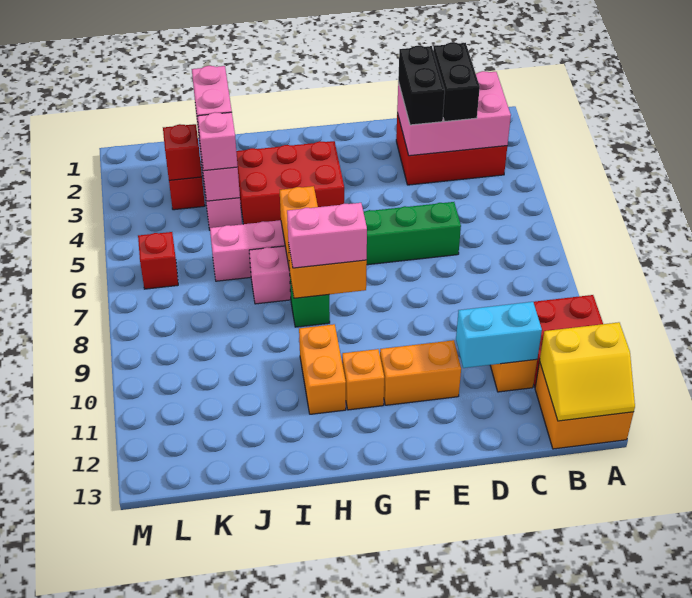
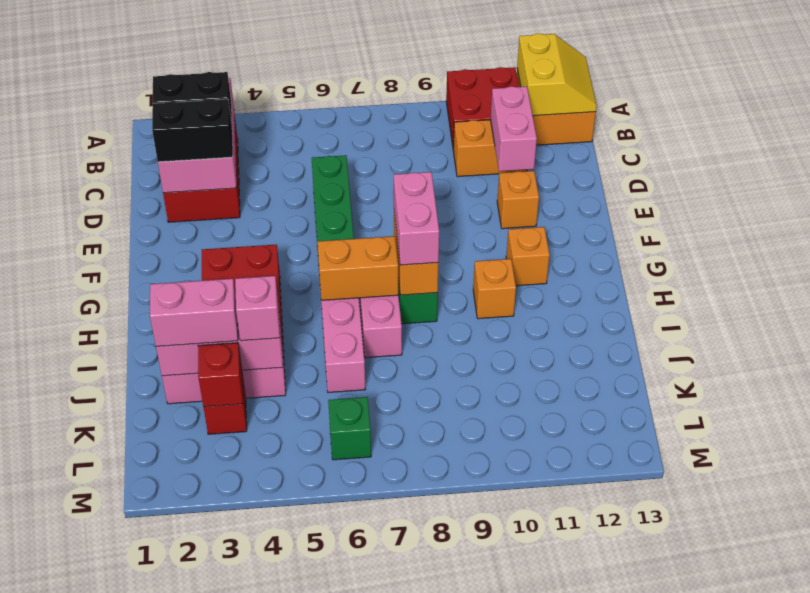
cyan brick C11:D11 level 2 -> pink brick C11:D11 level 2
orange brick E11:F11 level 1 -> orange brick E11 level 1
orange brick H10:H11 level 1 -> orange brick H10 level 1
red brick L6 level 1 -> green brick L6 level 1

